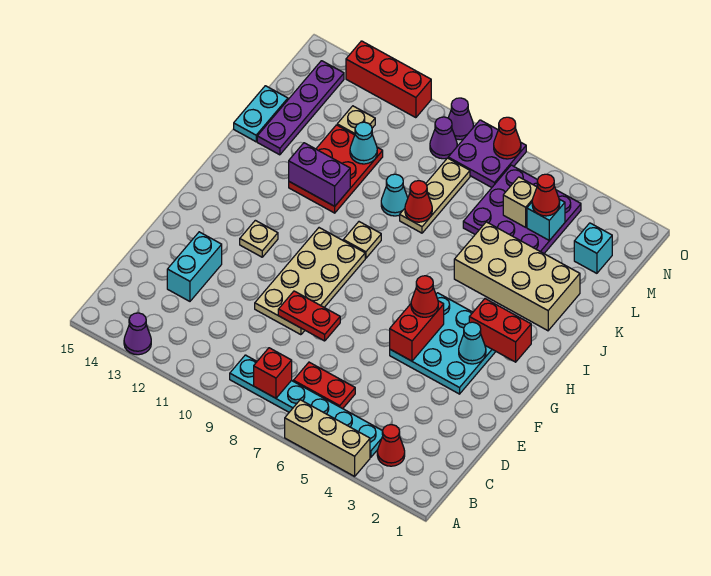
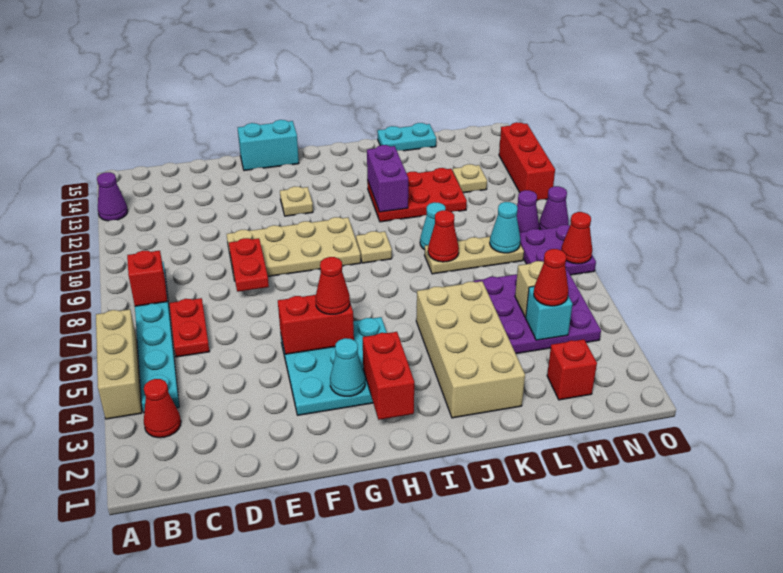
cyan brick D13:E13 level 1 -> cyan brick F15:G15 level 1
purple plate K14:N14 level 1 -> none
cyan cone L11 level 2 -> cyan cone M8 level 2
cyan brick M2 level 1 -> red brick M2 level 1

